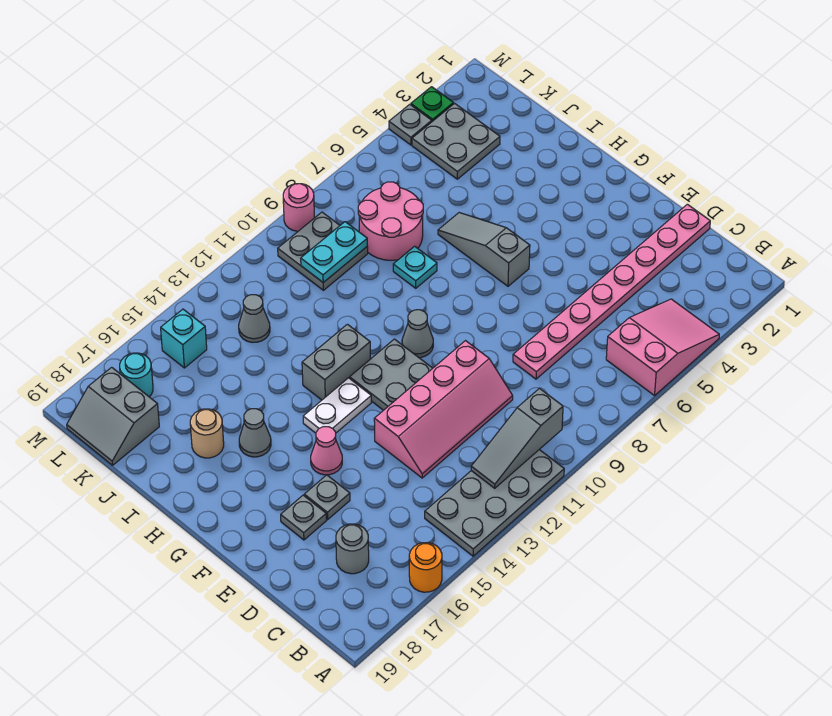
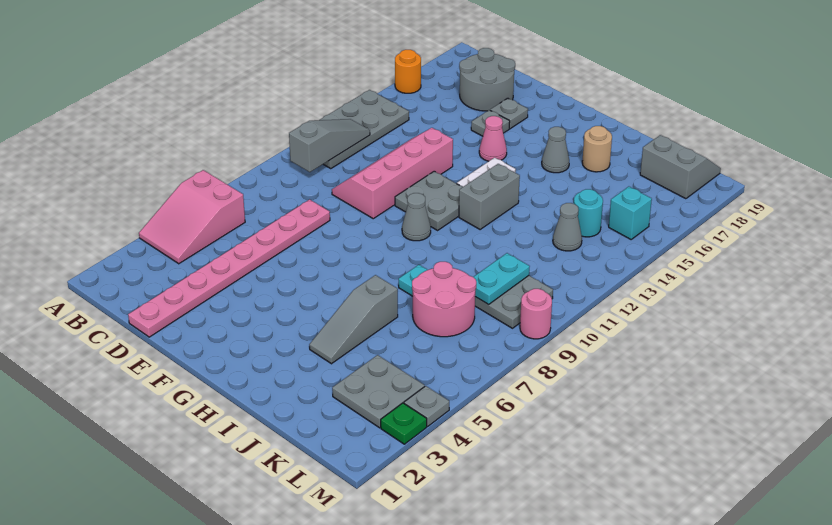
grey round brick C17 level 1 -> grey round brick C17:D18 level 1
grey slope G6:I6 level 1 top G -> grey slope I4:I6 level 1 top 6
cyan round brick L17 level 1 -> cyan round brick K14 level 1

